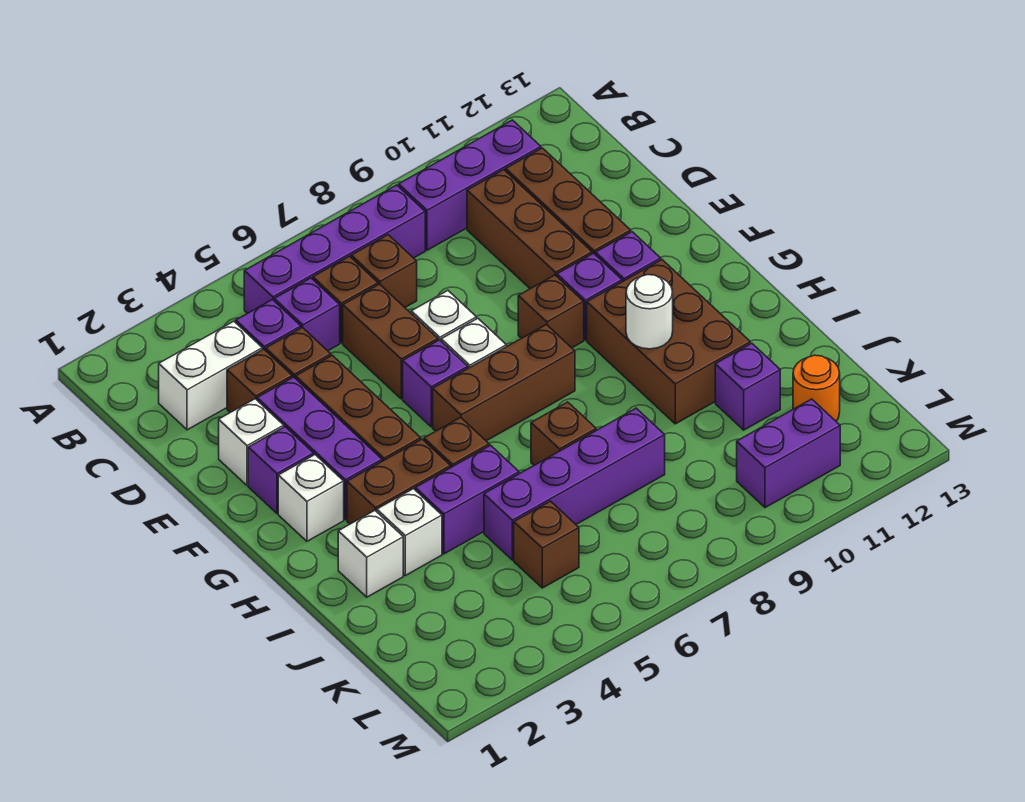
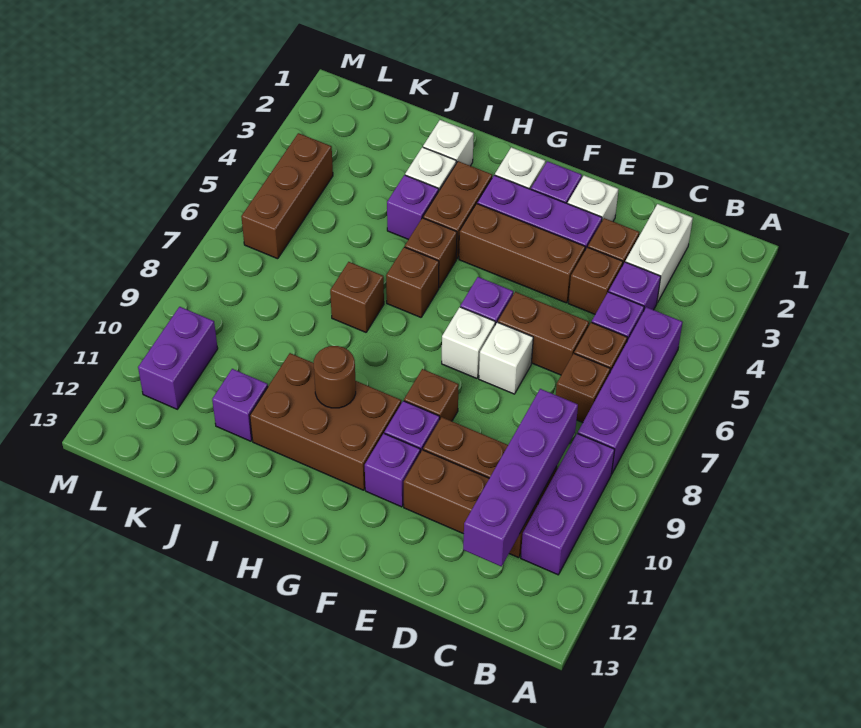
brown brick G6:G8 level 1 -> brown brick L4:L6 level 1
white round brick H10 level 2 -> brown round brick H10 level 2
purple brick I4:I5 level 1 -> purple brick I4 level 1
purple brick J5:J8 level 1 -> purple brick C9:C12 level 2
brown brick K5 level 1 -> brown brick H6 level 1
orange round brick K12 level 1 -> none

